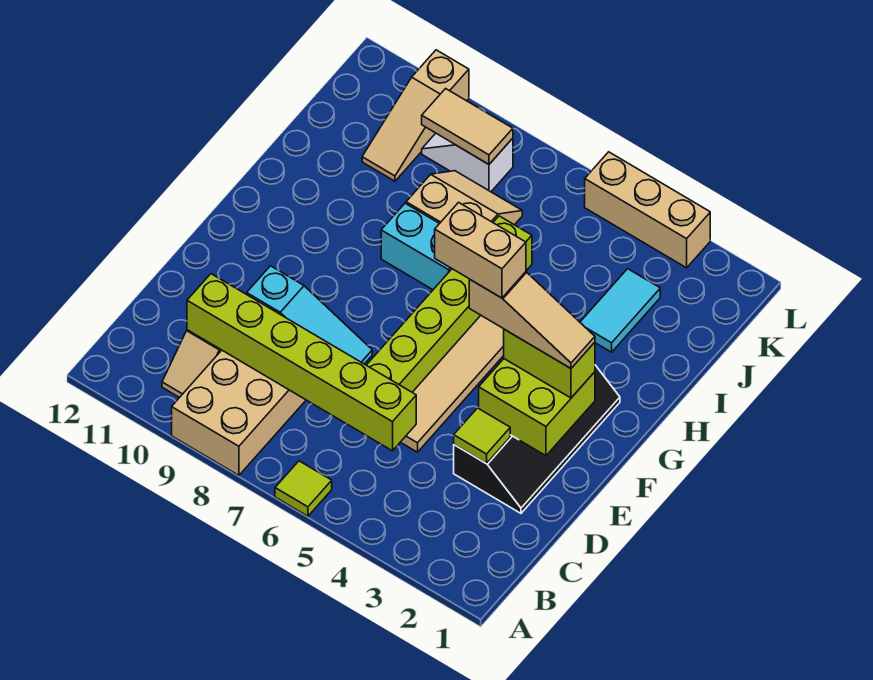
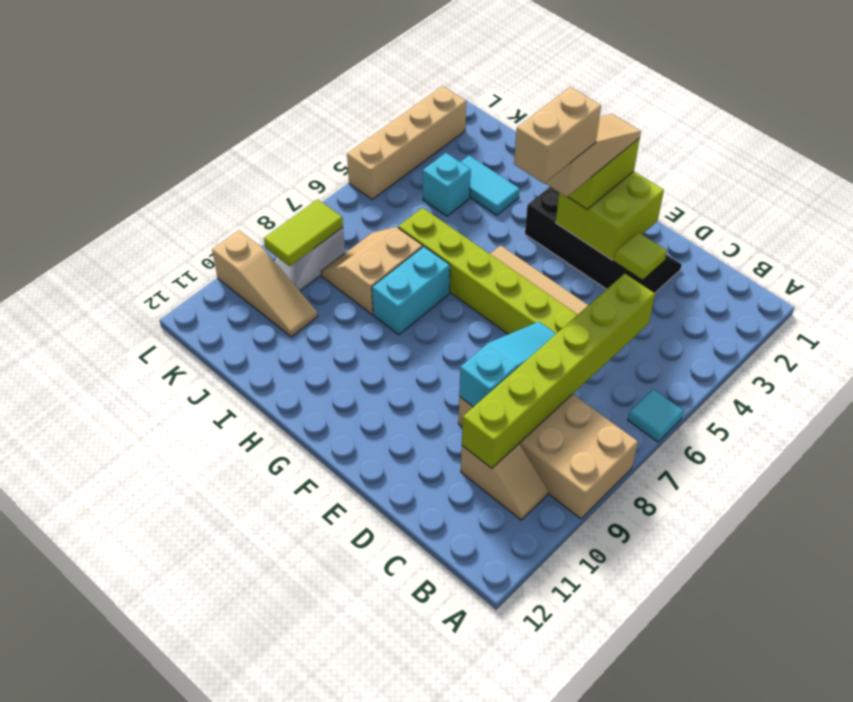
lime tile A6 level 1 -> cyan tile A6 level 1
none -> cyan brick J4 level 1
tan tile K8:K9 level 2 -> lime tile K8:K9 level 2
tan brick L3:L5 level 1 -> tan brick L2:L5 level 1

